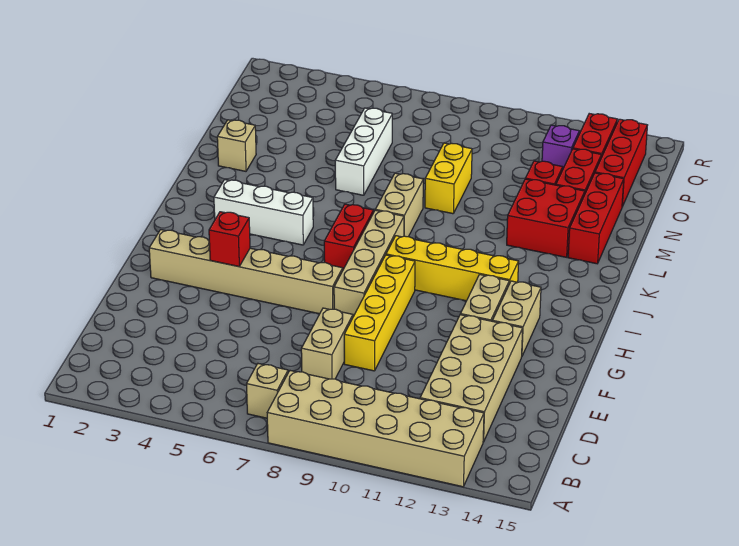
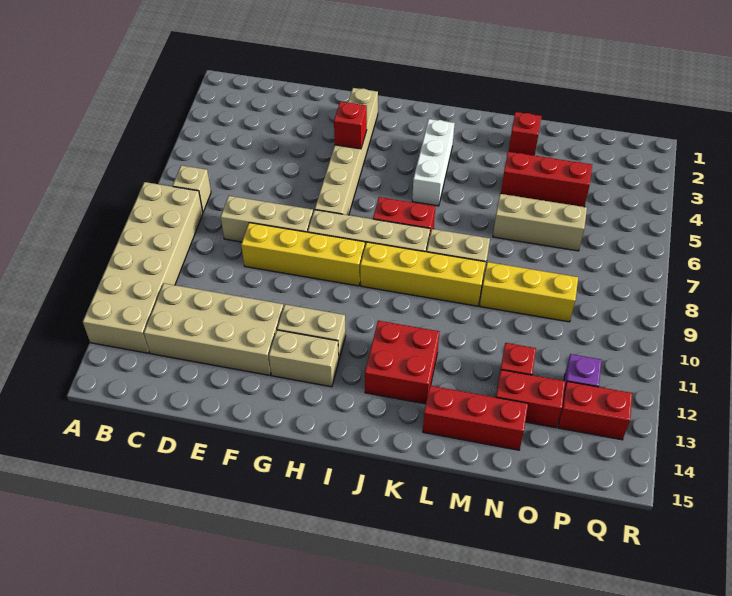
tan brick D8:E8 level 1 -> tan brick D8:F8 level 1
yellow brick I9:I12 level 1 -> yellow brick I9:L9 level 1
red brick L12:M13 level 1 -> red brick J12:K13 level 1
tan brick M2 level 1 -> red brick M2 level 1
white brick M6:O6 level 1 -> tan brick M6:O6 level 1
yellow brick M9:N9 level 1 -> yellow brick M9:O9 level 1
red brick O14:Q14 level 1 -> red brick M4:O4 level 1

